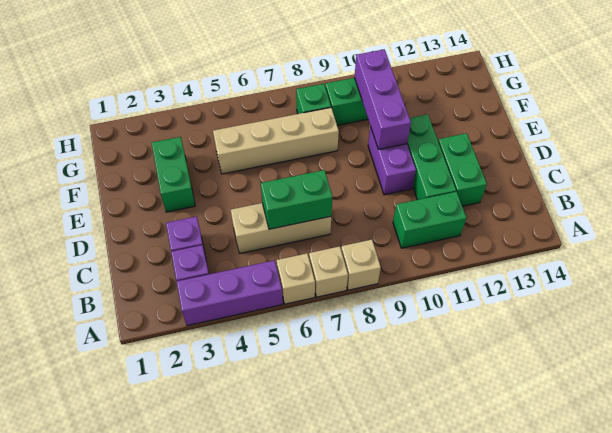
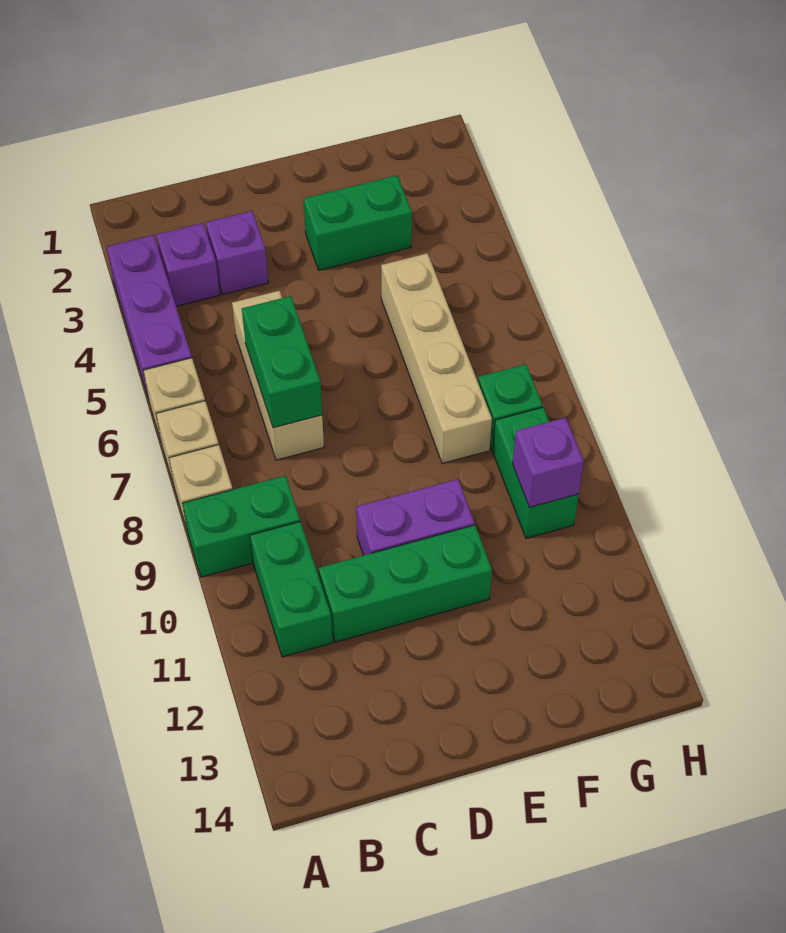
green brick C12:D12 level 1 -> green brick A9:B9 level 1
purple brick E10:G10 level 2 -> purple brick G10 level 2

